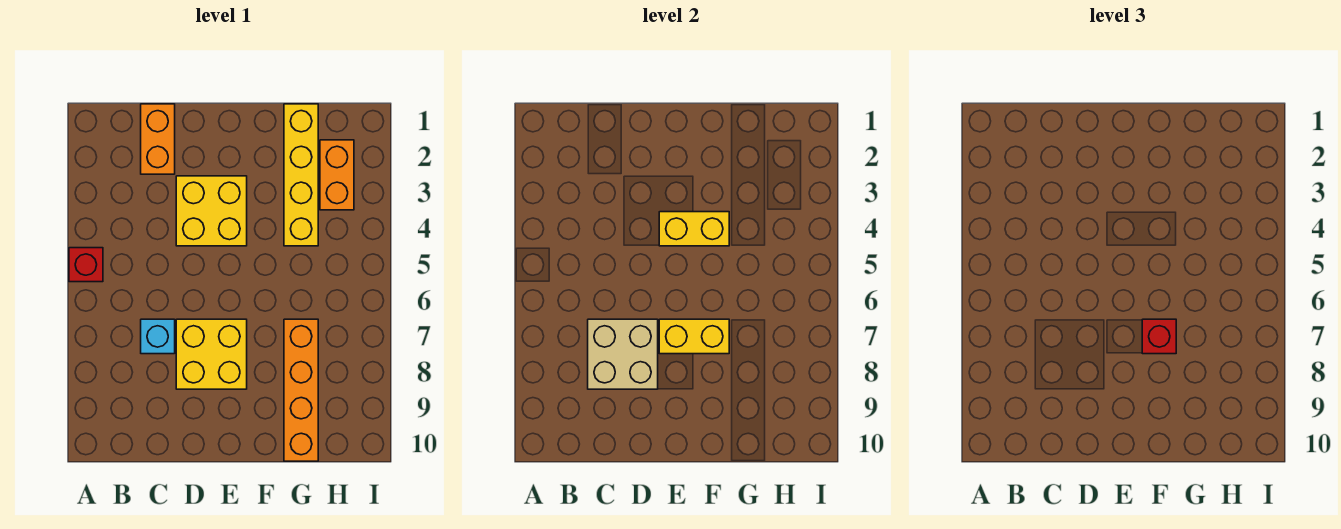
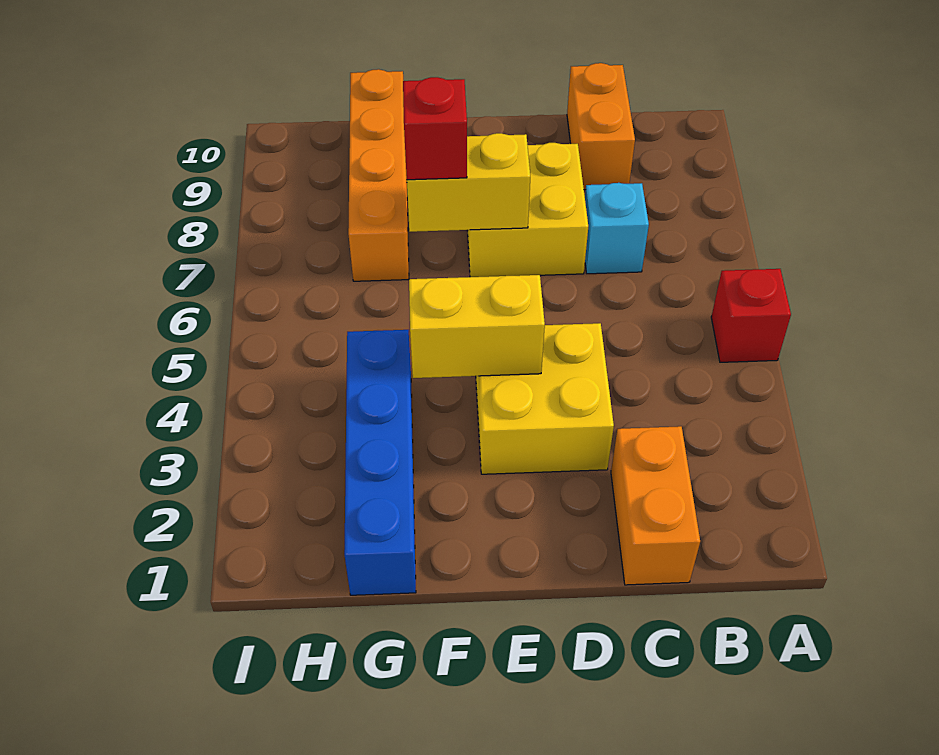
tan brick C7:D8 level 2 -> none
yellow brick G1:G4 level 1 -> blue brick G1:G4 level 1
orange brick H2:H3 level 1 -> orange brick C9:C10 level 1

